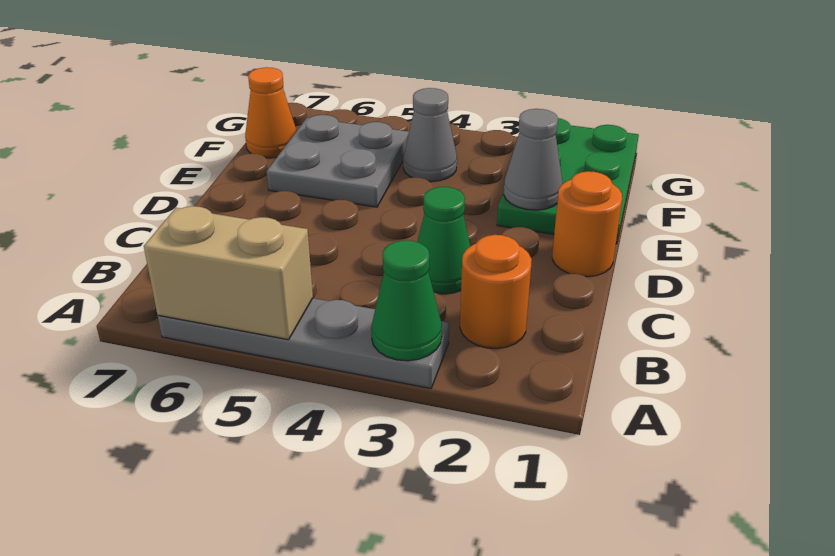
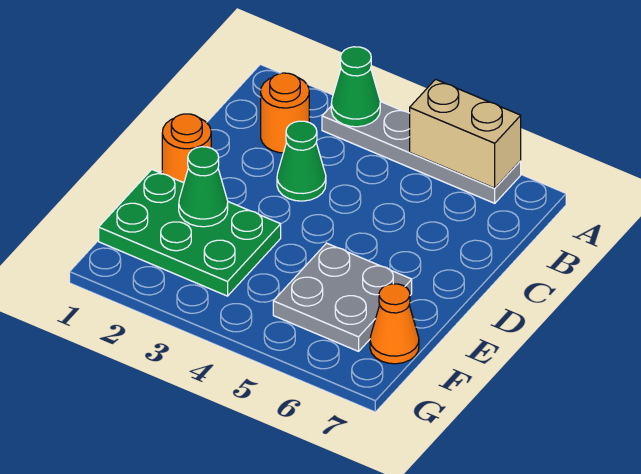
green plate E1:G2 level 1 -> green plate E1:F3 level 1
grey cone E2 level 2 -> green cone E2 level 2
grey cone F4 level 1 -> none

